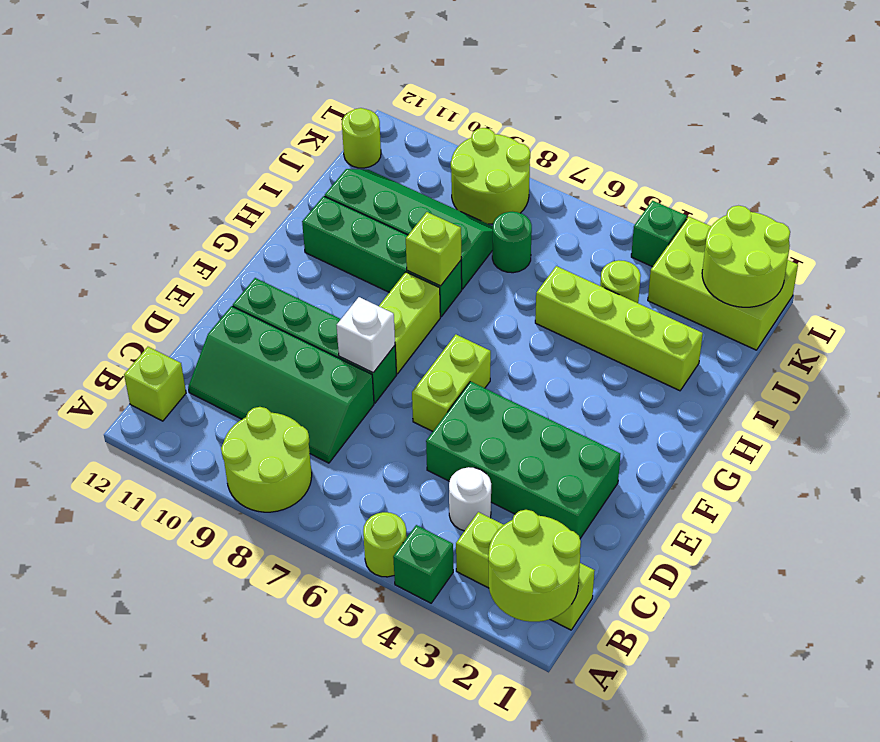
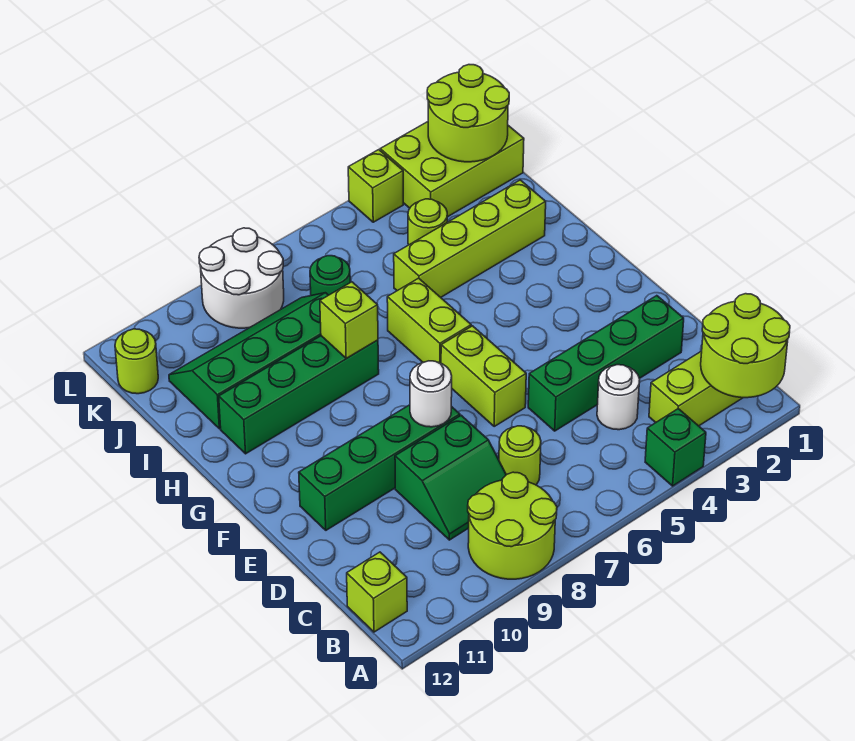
lime round brick A5 level 1 -> lime round brick C7 level 1
green slope C8:D11 level 1 top D -> green slope C8:D9 level 1 top D
green brick D2:E5 level 1 -> green brick D2:D5 level 1
white brick E8 level 2 -> white round brick E8 level 2
lime brick F8:G8 level 1 -> lime brick G6:H6 level 1
lime round brick K8:L9 level 1 -> white round brick K8:L9 level 1
green brick L4 level 1 -> lime brick L4 level 1

